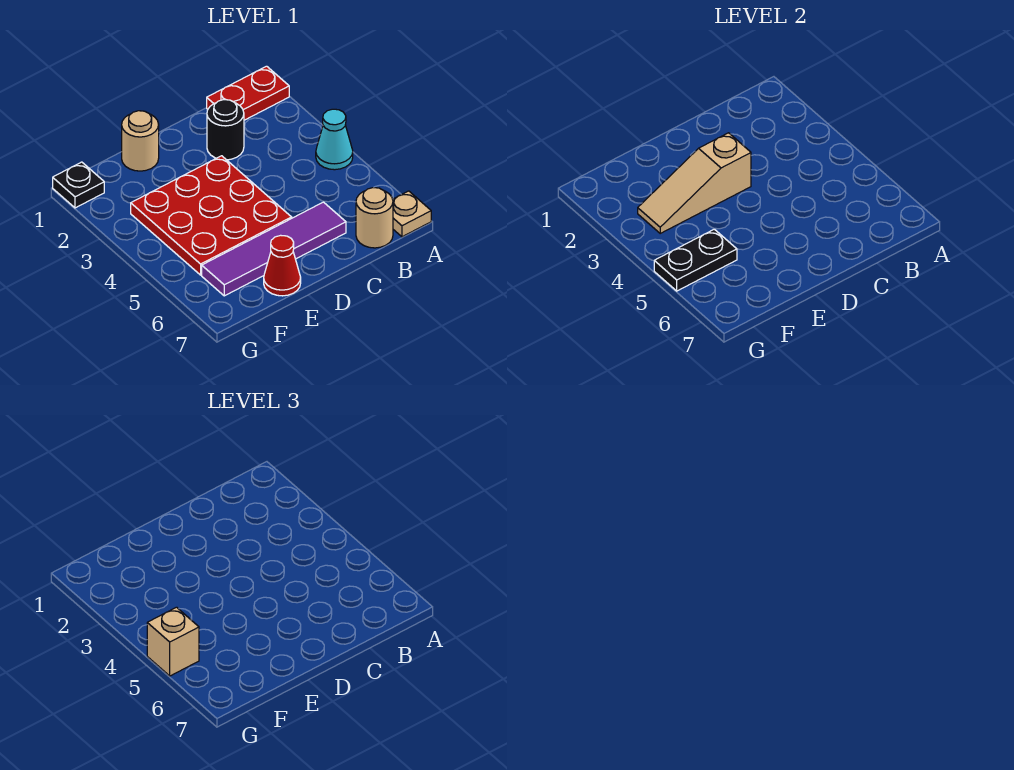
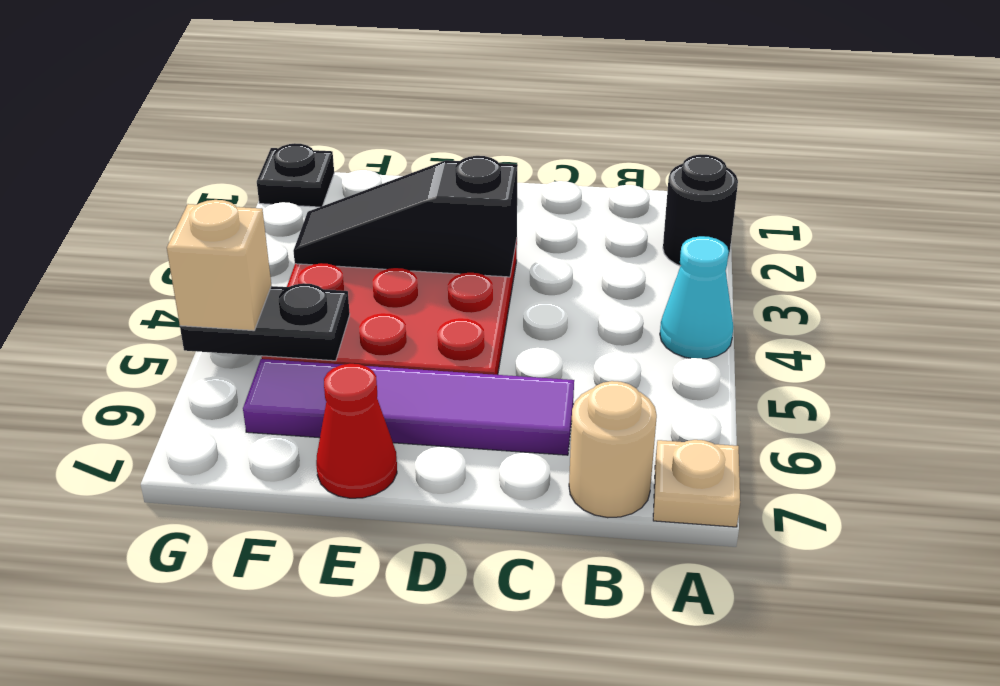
red plate A1:B1 level 1 -> none
black round brick C2 level 1 -> black round brick A2 level 1
tan slope D3:F3 level 2 top D -> black slope D3:F3 level 2 top D
tan round brick E1 level 1 -> none

